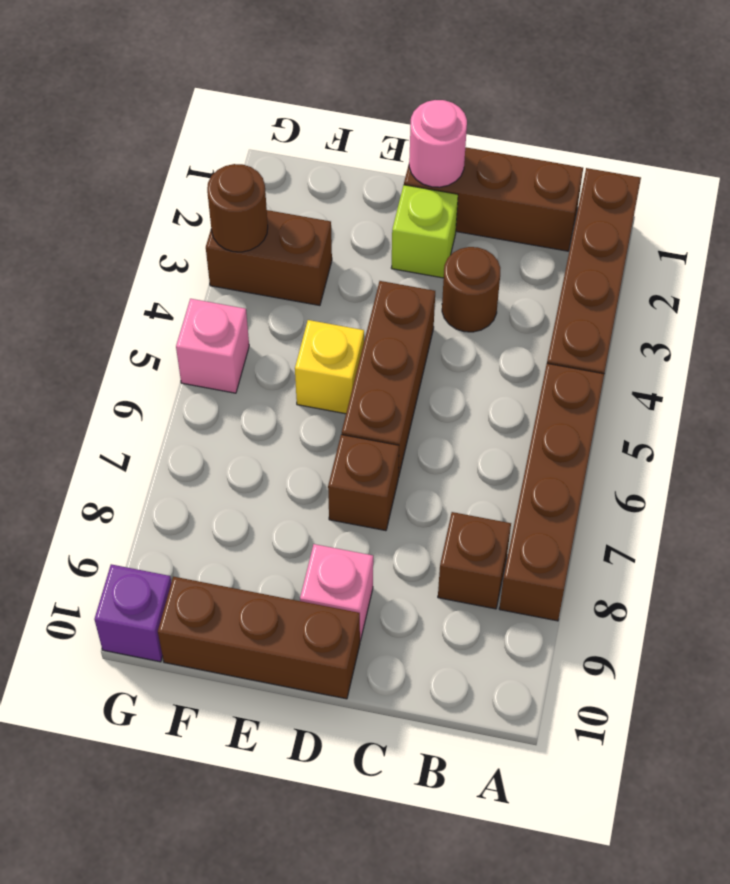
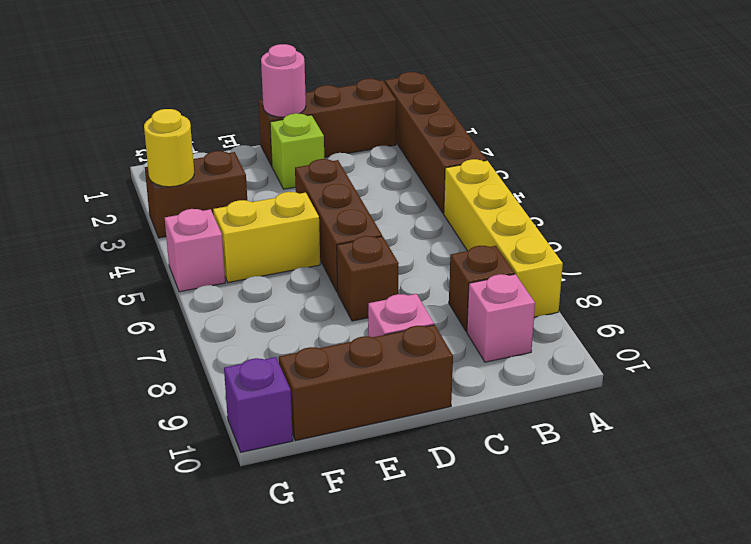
brown brick A5:A8 level 1 -> yellow brick A5:A8 level 1
none -> pink brick B9 level 1
brown round brick C3 level 1 -> none
yellow brick E5 level 1 -> yellow brick E5:F5 level 1
brown round brick G3 level 2 -> yellow round brick G3 level 2

